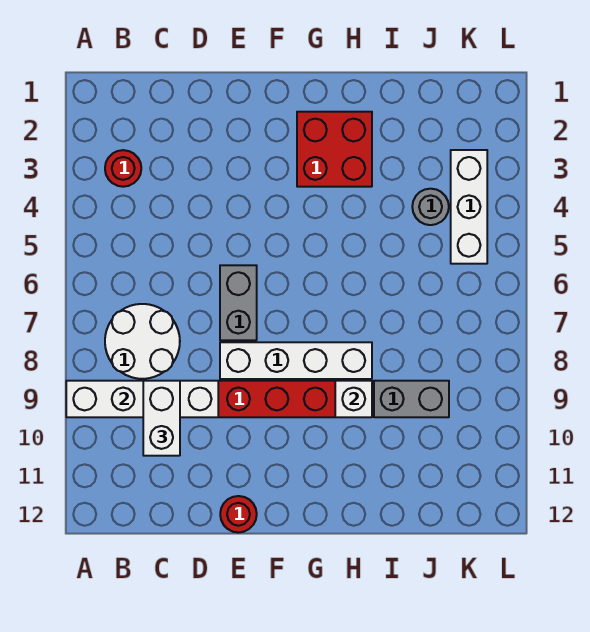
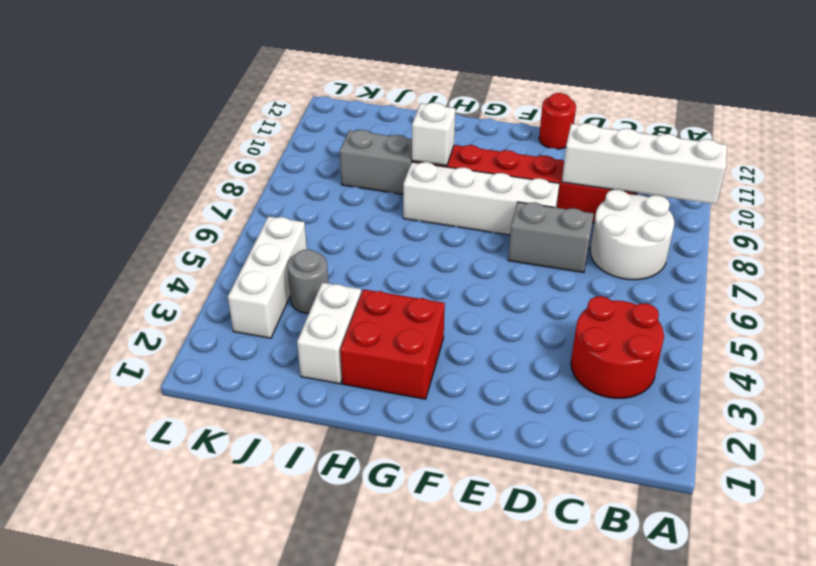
red round brick B3 level 1 -> red round brick B3:C4 level 1
white brick C9:C10 level 3 -> white brick I2:I3 level 1
grey brick E6:E7 level 1 -> grey brick D7:E7 level 1

